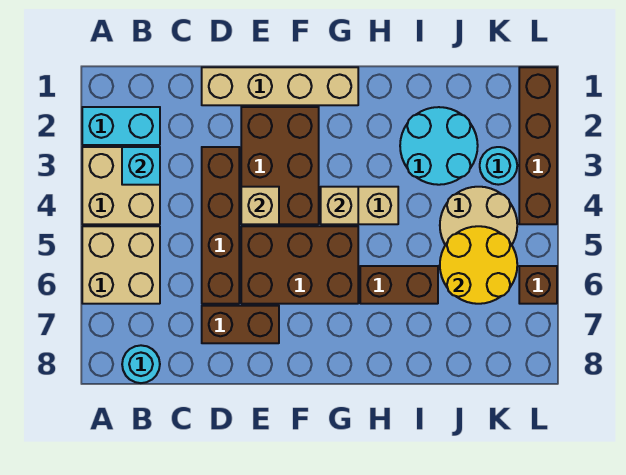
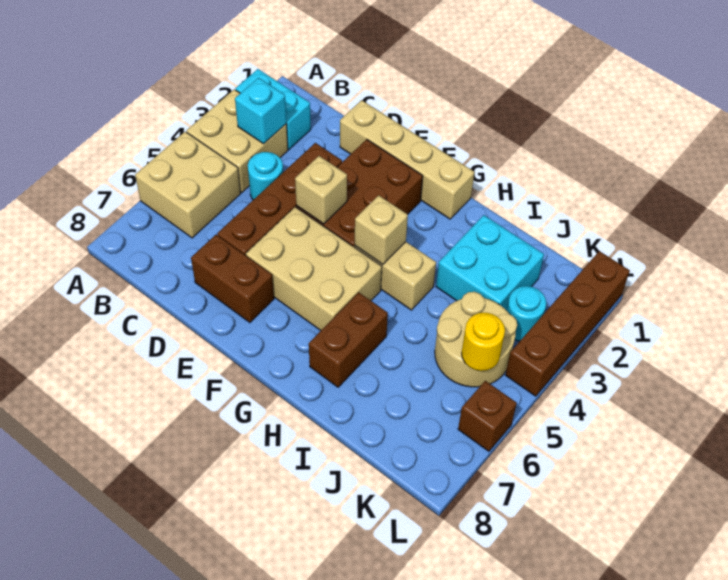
cyan round brick B8 level 1 -> cyan round brick C4 level 1
brown brick E5:G6 level 1 -> tan brick E5:G6 level 1
brown brick H6:I6 level 1 -> brown brick H6:H7 level 1
cyan round brick I2:J3 level 1 -> cyan brick I2:J3 level 1
yellow round brick J5:K6 level 2 -> yellow round brick K5 level 2

